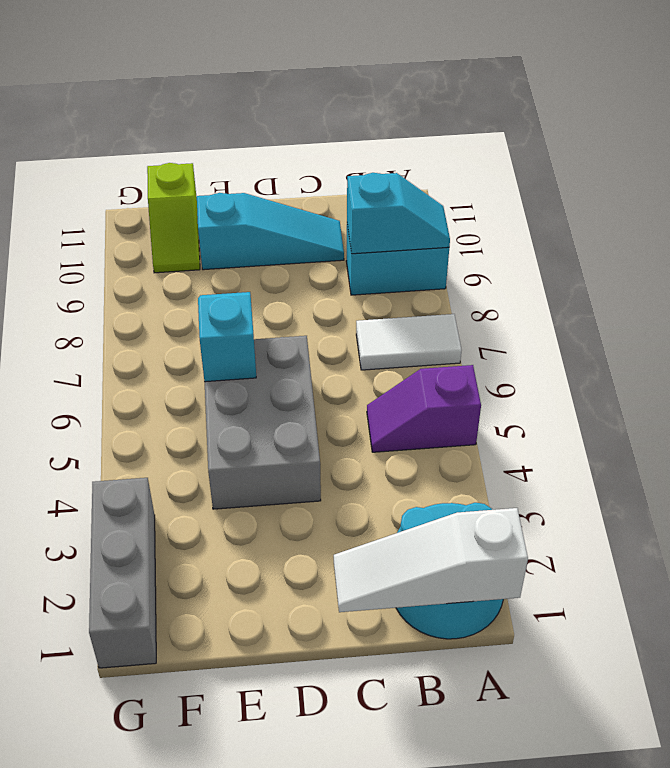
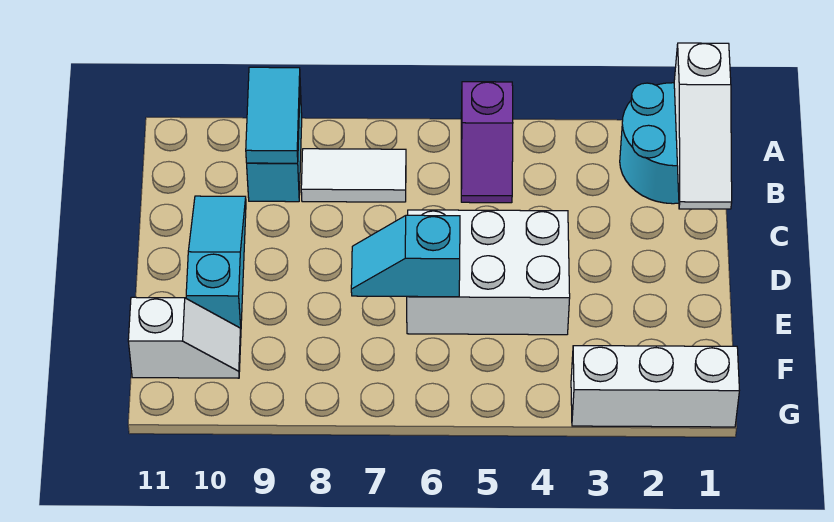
white tile A7:B7 level 1 -> white tile B7:B8 level 1
cyan slope A9:B9 level 2 top B -> cyan tile A9:B9 level 2
grey brick D4:E6 level 1 -> white brick D4:E6 level 1
lime slope F10:F11 level 1 top 11 -> white slope F10:F11 level 1 top 11
grey brick G1:G3 level 1 -> white brick G1:G3 level 1

